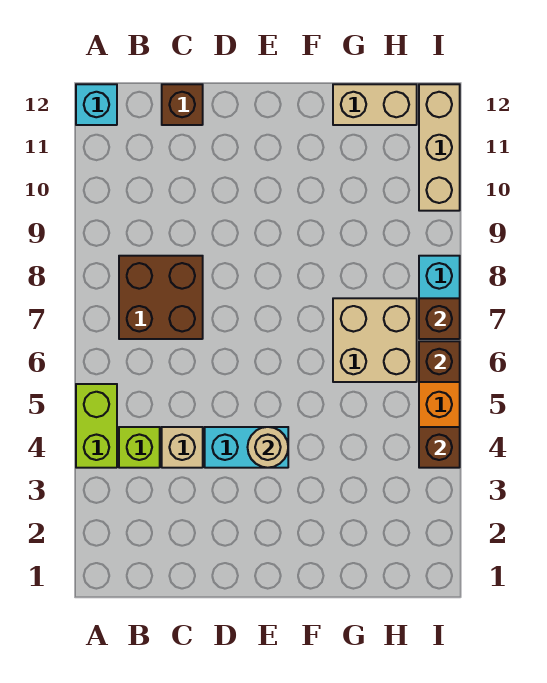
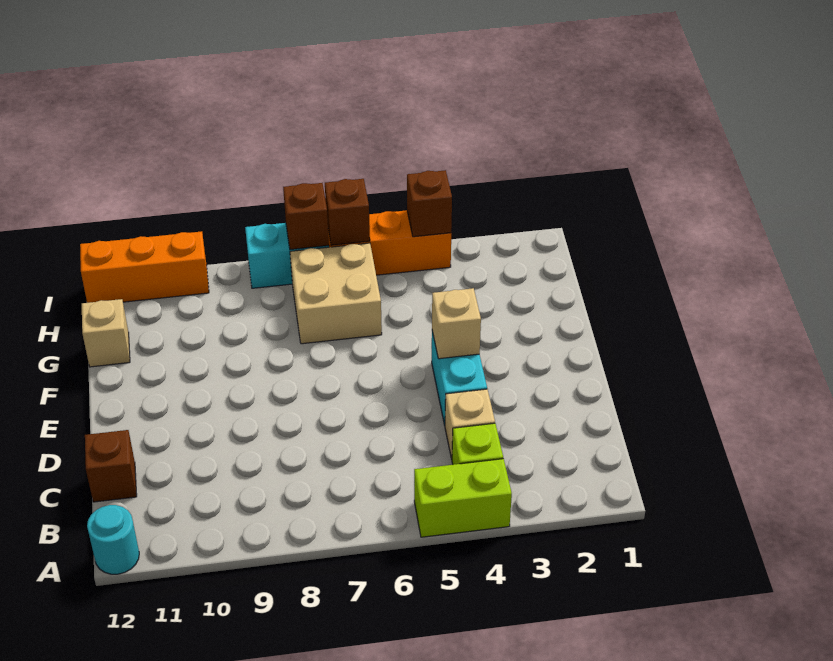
cyan brick A12 level 1 -> cyan round brick A12 level 1
brown brick B7:C8 level 1 -> none
tan round brick E4 level 2 -> tan brick E4 level 2
tan brick G12:H12 level 1 -> tan brick G12 level 1
tan brick I10:I12 level 1 -> orange brick I10:I12 level 1

